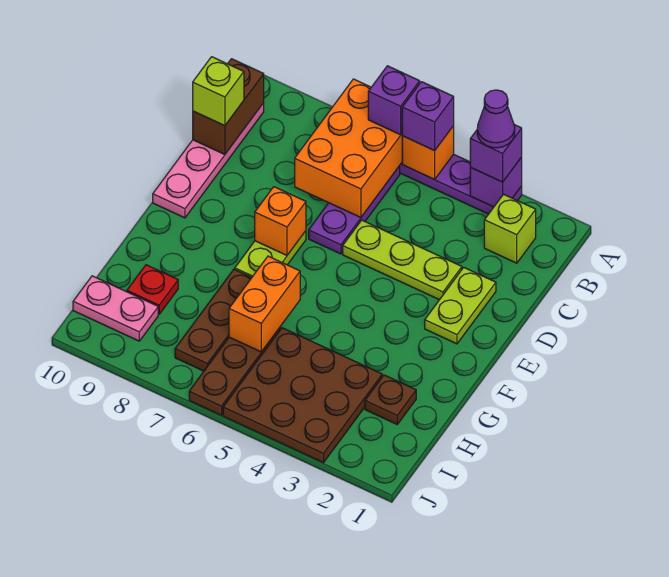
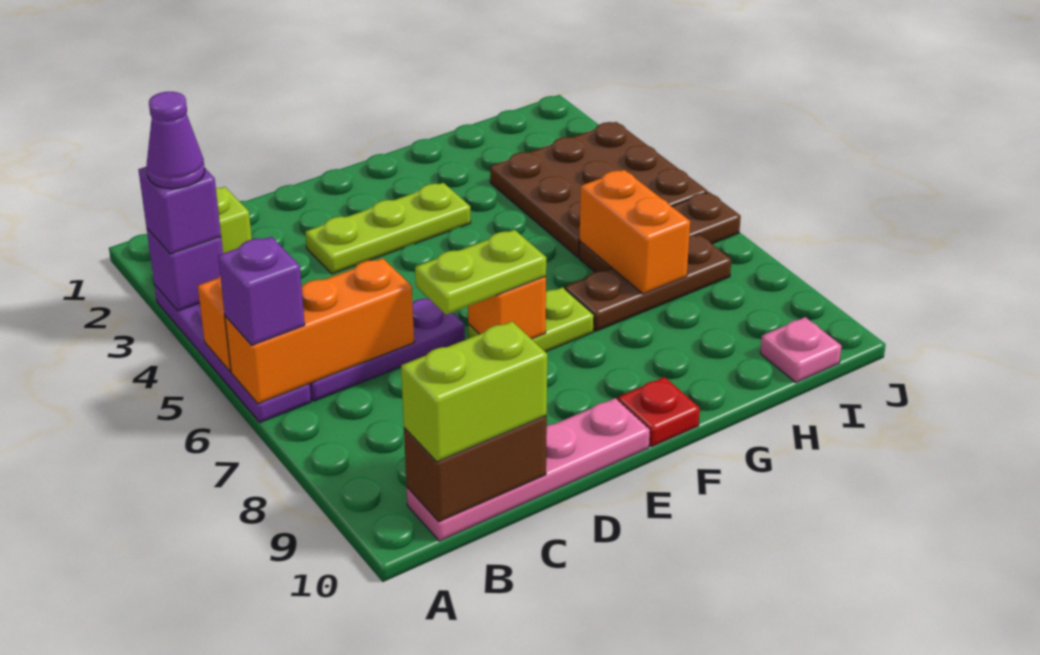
purple brick A5 level 3 -> none
orange brick A6:C7 level 2 -> orange brick A6:C6 level 2
lime brick C10 level 3 -> lime brick B10:C10 level 3
lime plate D2:E2 level 1 -> lime plate D7:E7 level 3
lime plate D3:D5 level 1 -> lime plate D3:F3 level 1
orange brick G6:H6 level 2 -> orange brick H6:H7 level 2
brown plate H2 level 1 -> none
red plate H9 level 1 -> red plate F10 level 1
pink plate I9:I10 level 1 -> pink plate I10 level 1

